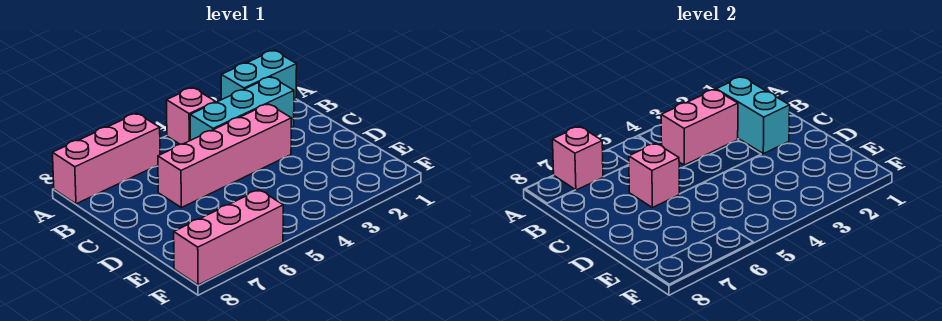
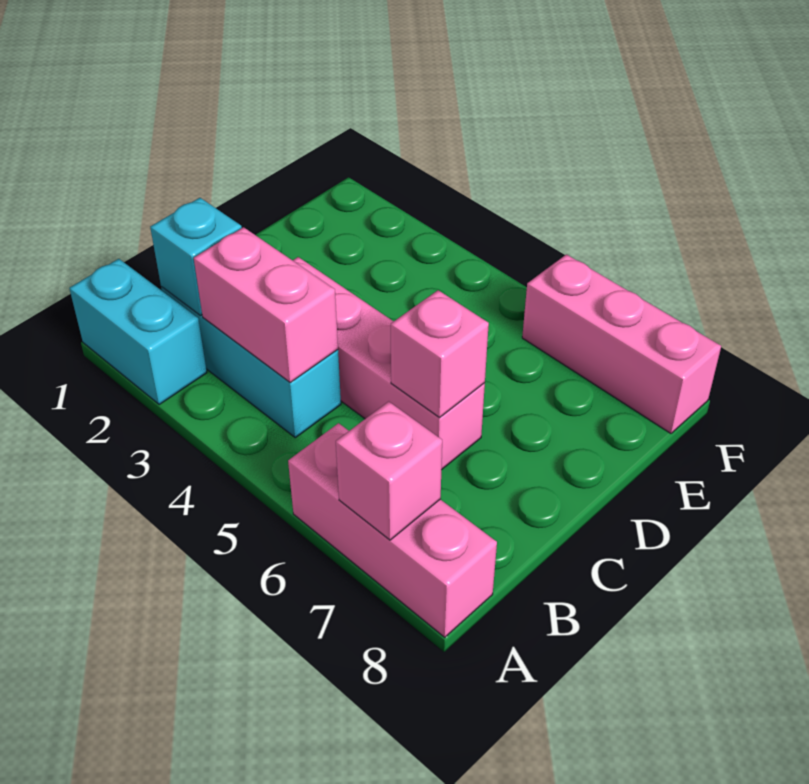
pink brick A4 level 1 -> none
cyan brick B2:C2 level 2 -> cyan brick B2 level 2

